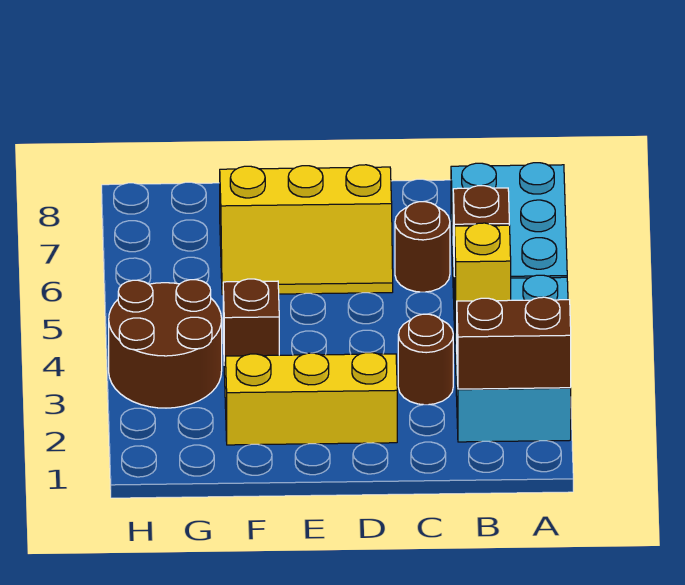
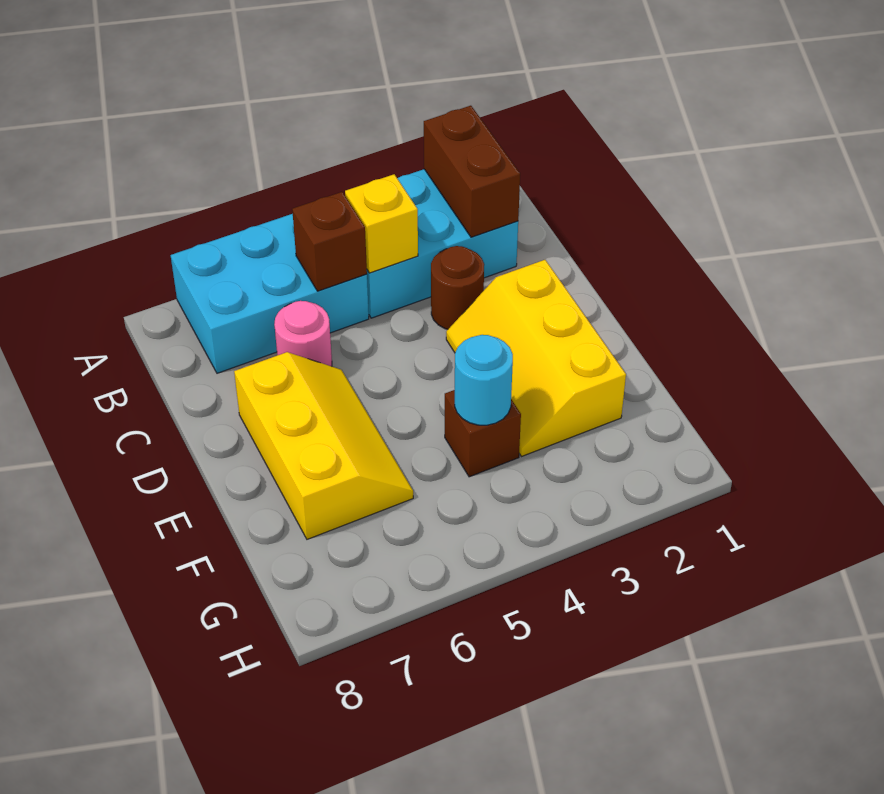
brown round brick C6 level 1 -> pink round brick C6 level 1
none -> cyan round brick F4 level 2
brown round brick G3:H4 level 1 -> none

